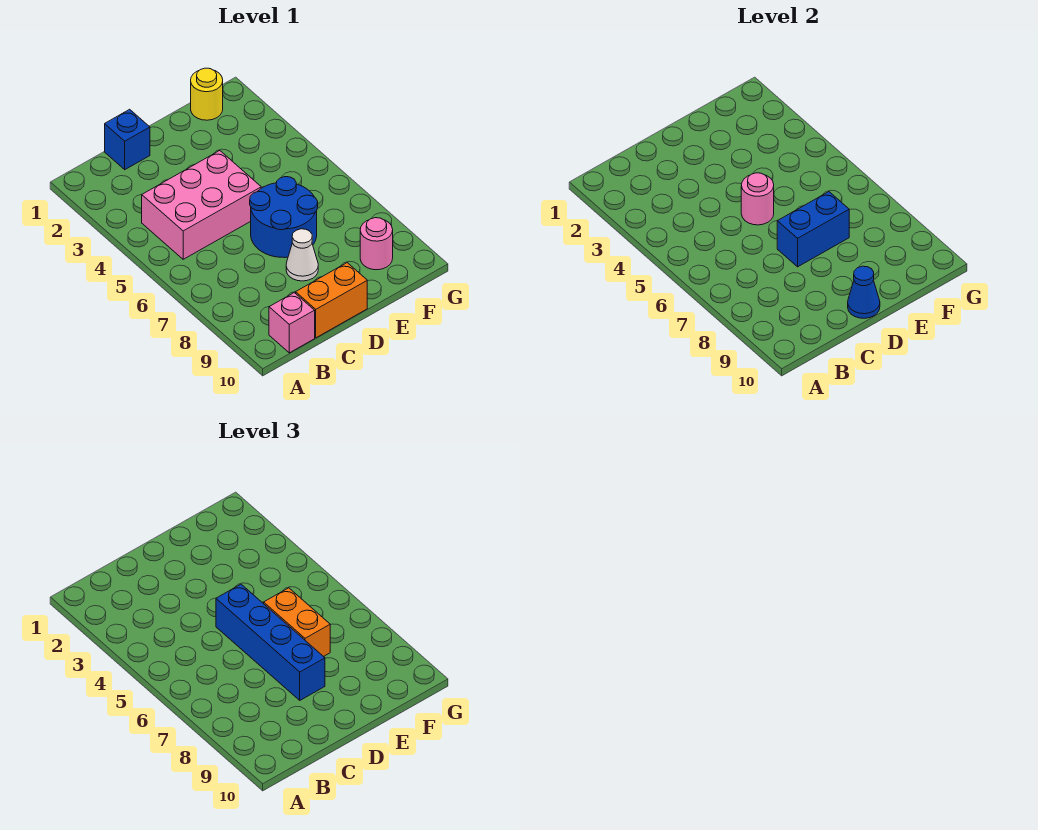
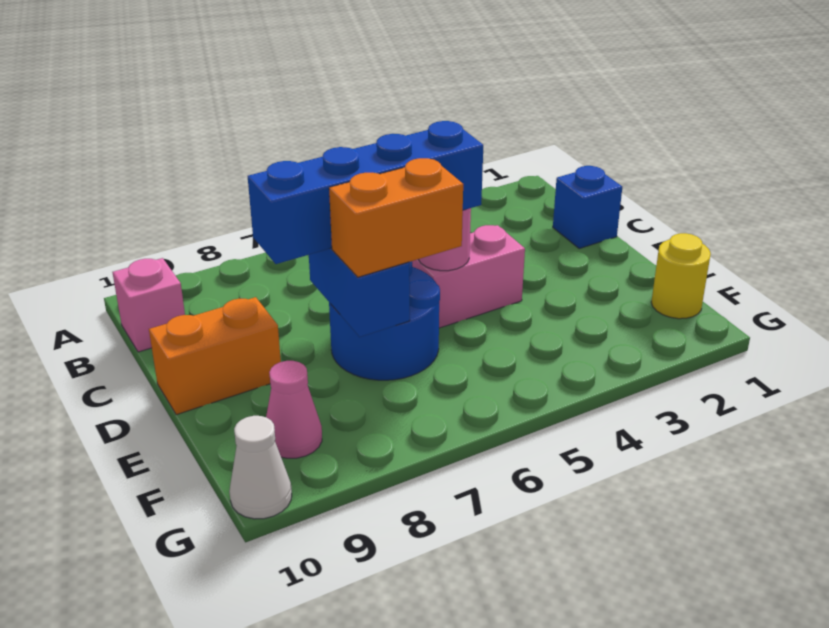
pink brick B4:D5 level 1 -> pink brick D4:D5 level 1
orange brick C10:D10 level 1 -> orange brick D9:D10 level 1
white cone D8 level 1 -> white cone G10 level 1
blue cone D10 level 2 -> none
pink round brick F9 level 1 -> pink cone F9 level 1

